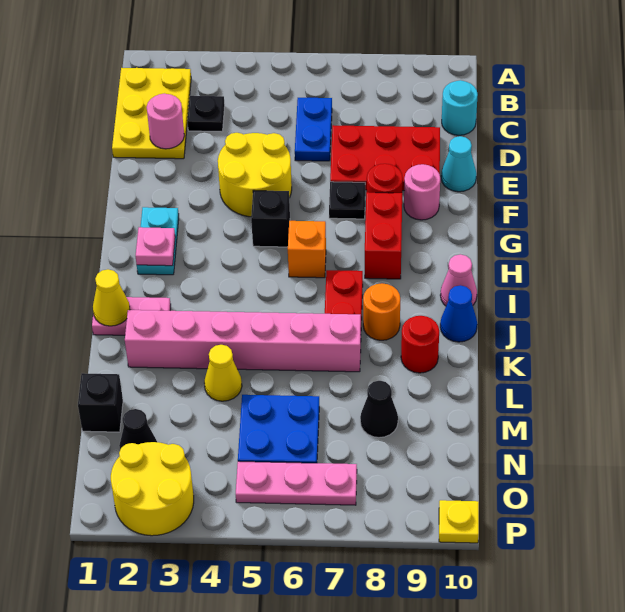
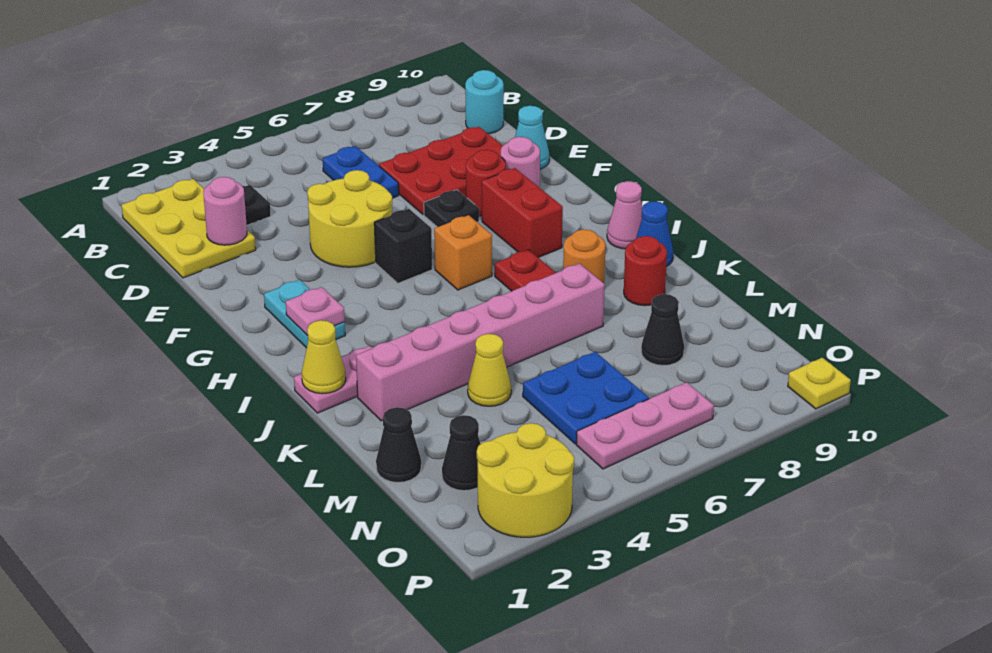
black brick M1 level 1 -> black cone M1 level 1

